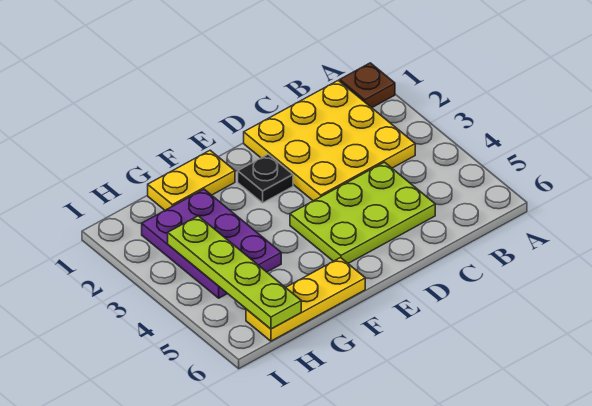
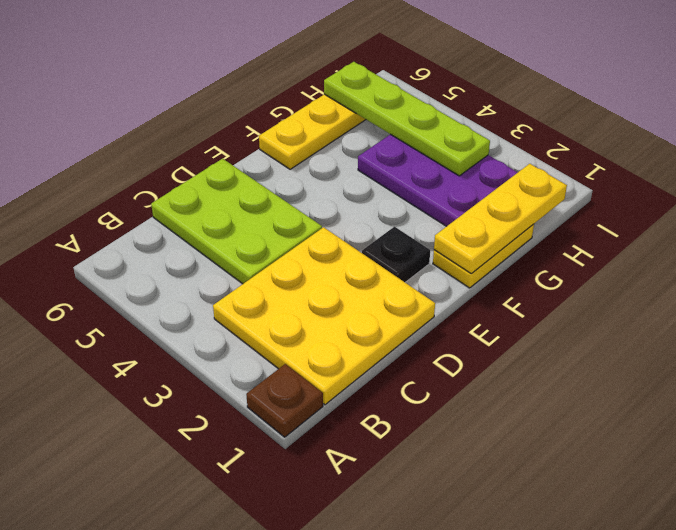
lime plate C4:E5 level 1 -> lime plate C4:D6 level 1
none -> yellow plate F1:H1 level 2

